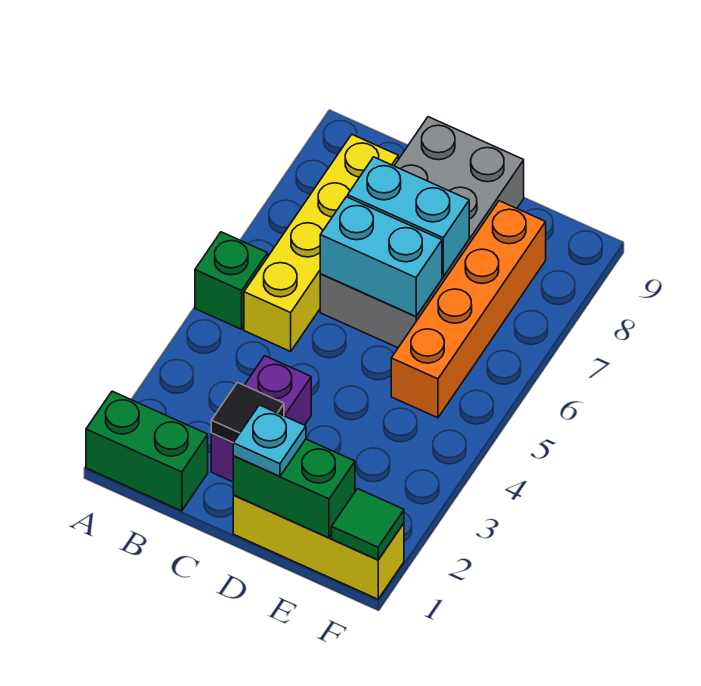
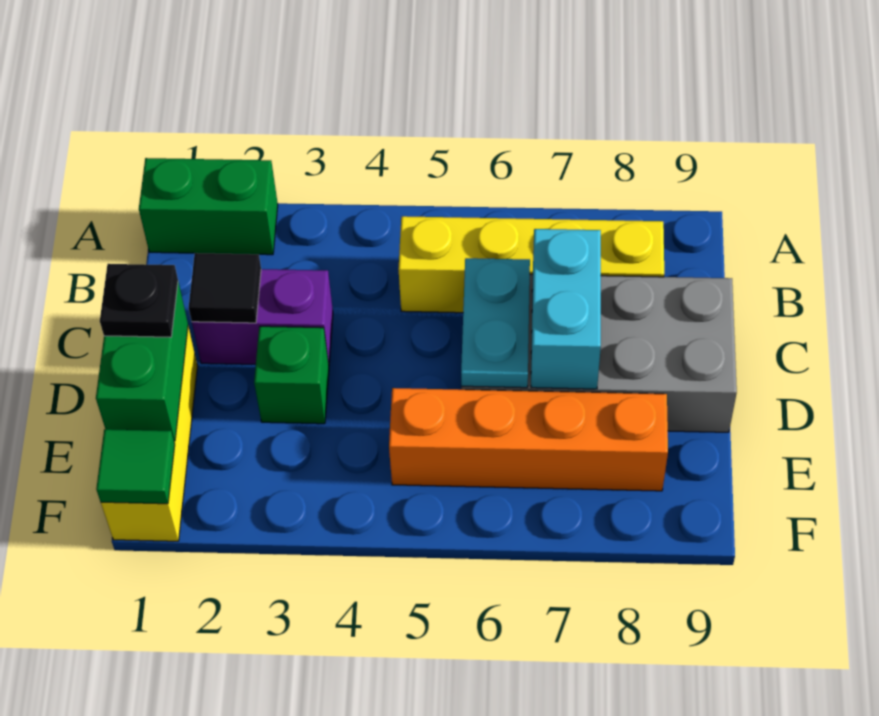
green brick A1:B1 level 1 -> green brick A1:A2 level 1
green brick A5 level 1 -> green brick D3 level 1
cyan brick C6:D6 level 2 -> cyan plate C6:D6 level 2
cyan plate D1 level 3 -> black plate D1 level 3

